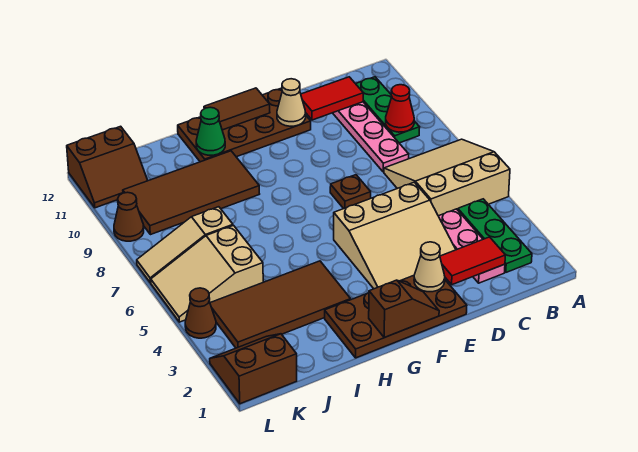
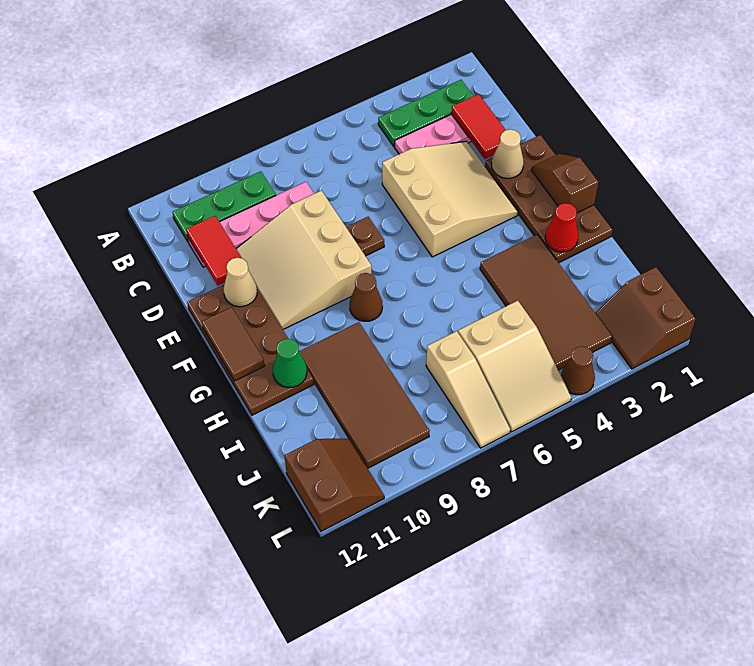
tan slope A5:C7 level 1 top 5 -> tan slope D8:F10 level 1 top 8
red cone B9 level 2 -> red cone H2 level 2
brown cone L9 level 1 -> brown cone G8 level 1

